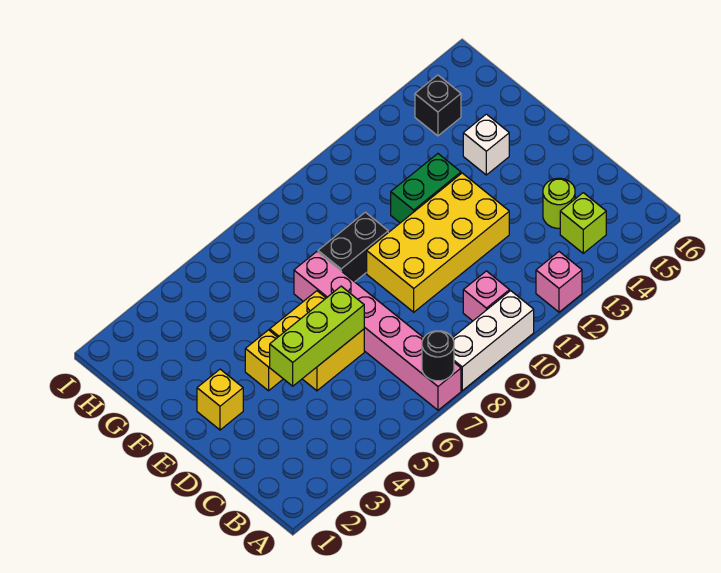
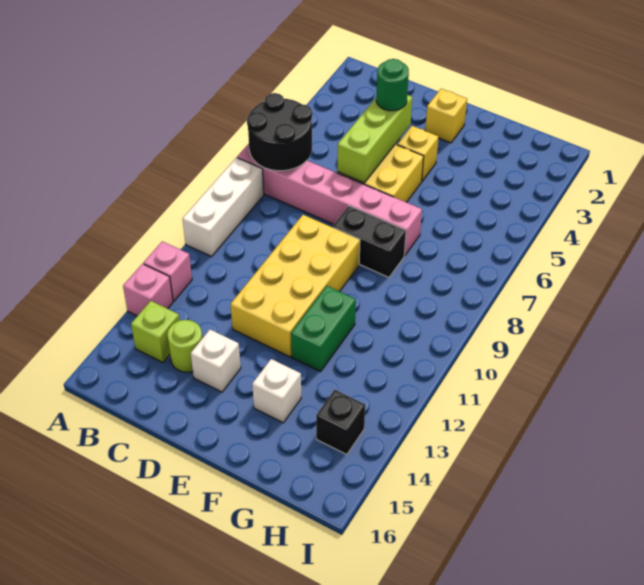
black round brick A7 level 2 -> black round brick A6:B7 level 2
pink brick B10 level 1 -> pink brick A13 level 1
none -> green round brick D4 level 3
none -> white brick D14 level 1
black brick F8:F9 level 1 -> black brick E8:F8 level 1

